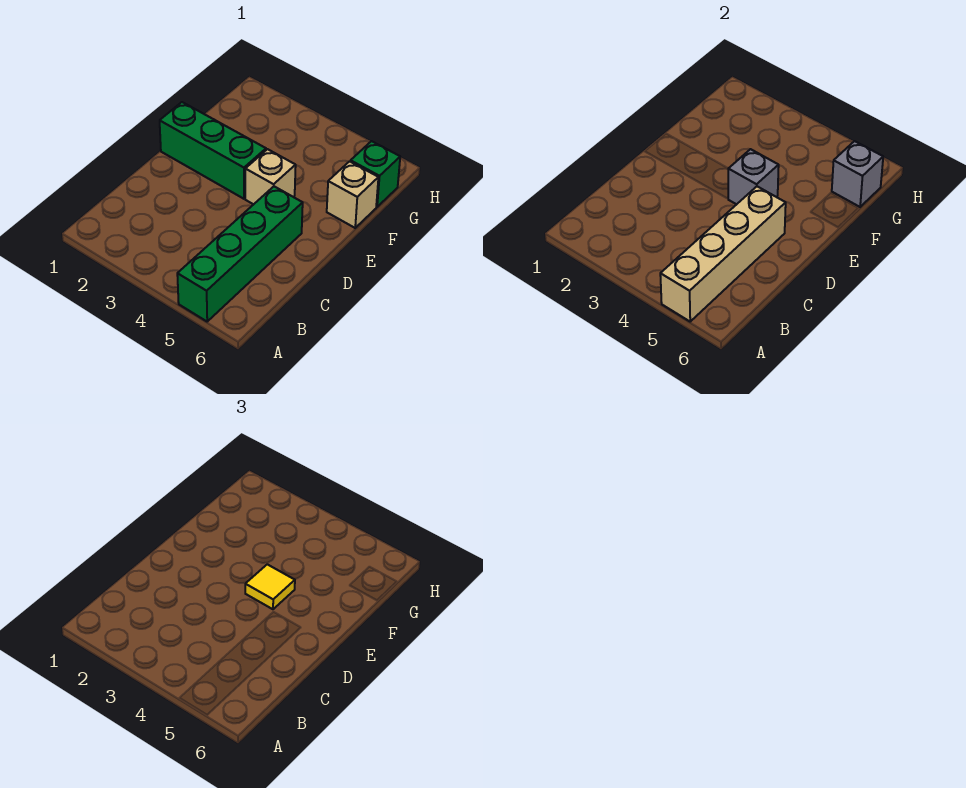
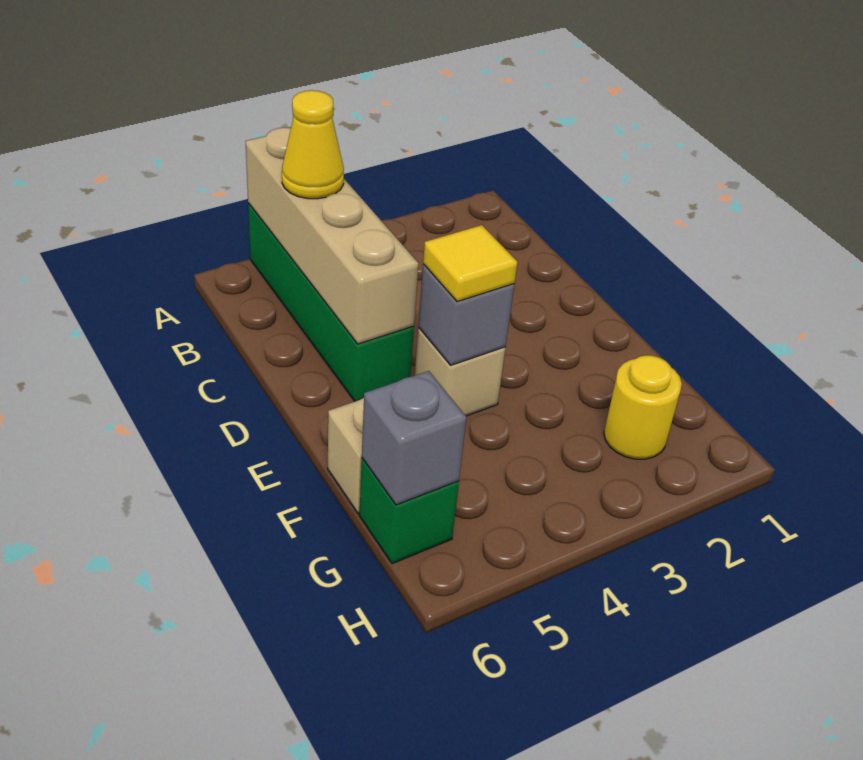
none -> yellow cone B5 level 3
green brick E1:E3 level 1 -> none
none -> yellow round brick G2 level 1

